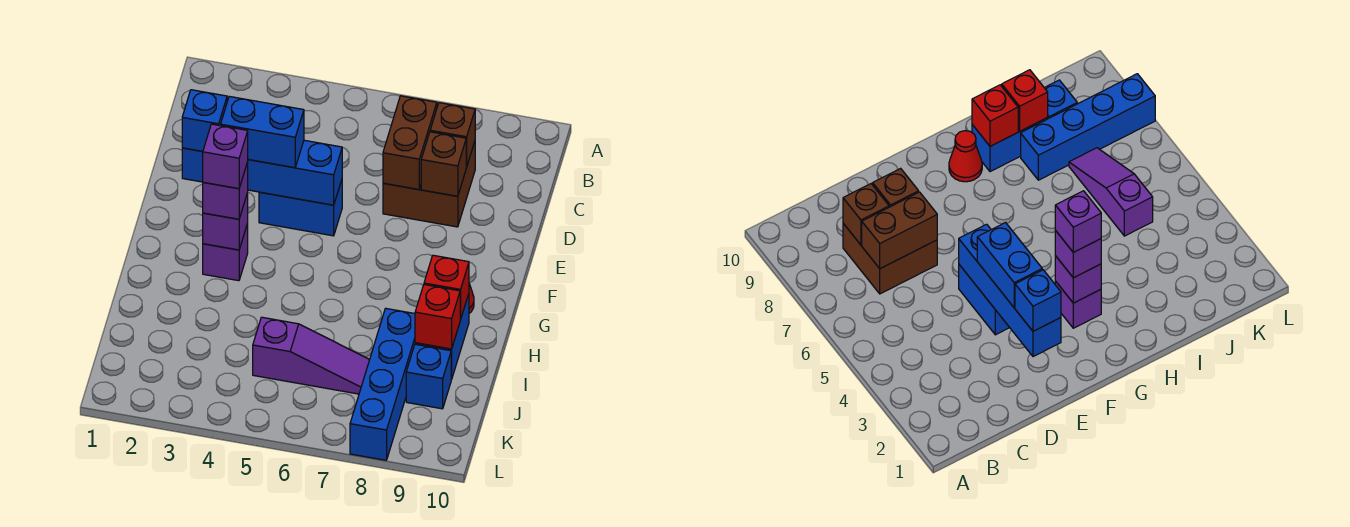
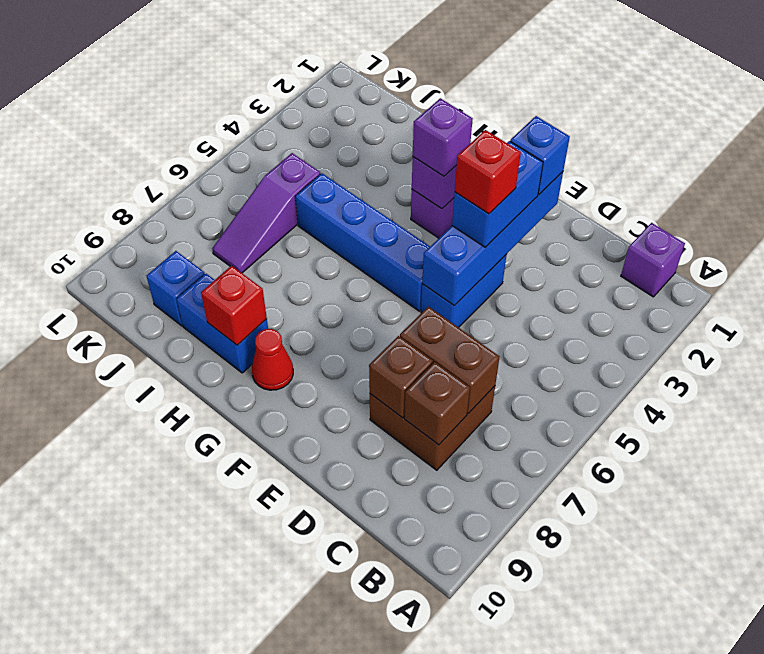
purple brick G3 level 4 -> purple brick B1 level 1
blue brick I8:L8 level 1 -> blue brick F5:I5 level 1
red brick I9 level 2 -> red brick E4 level 4

